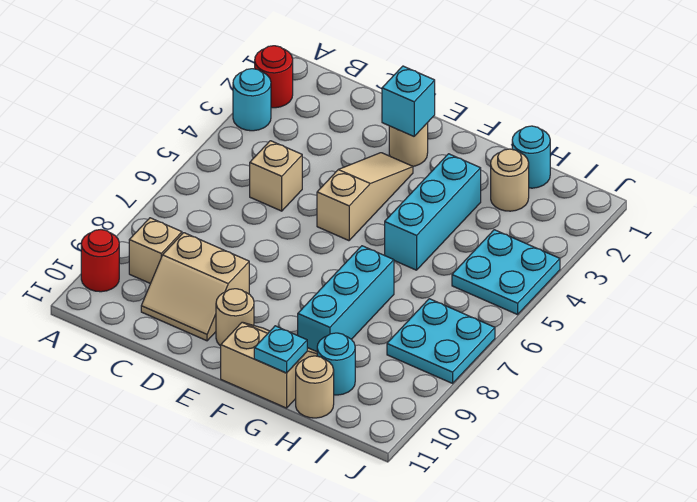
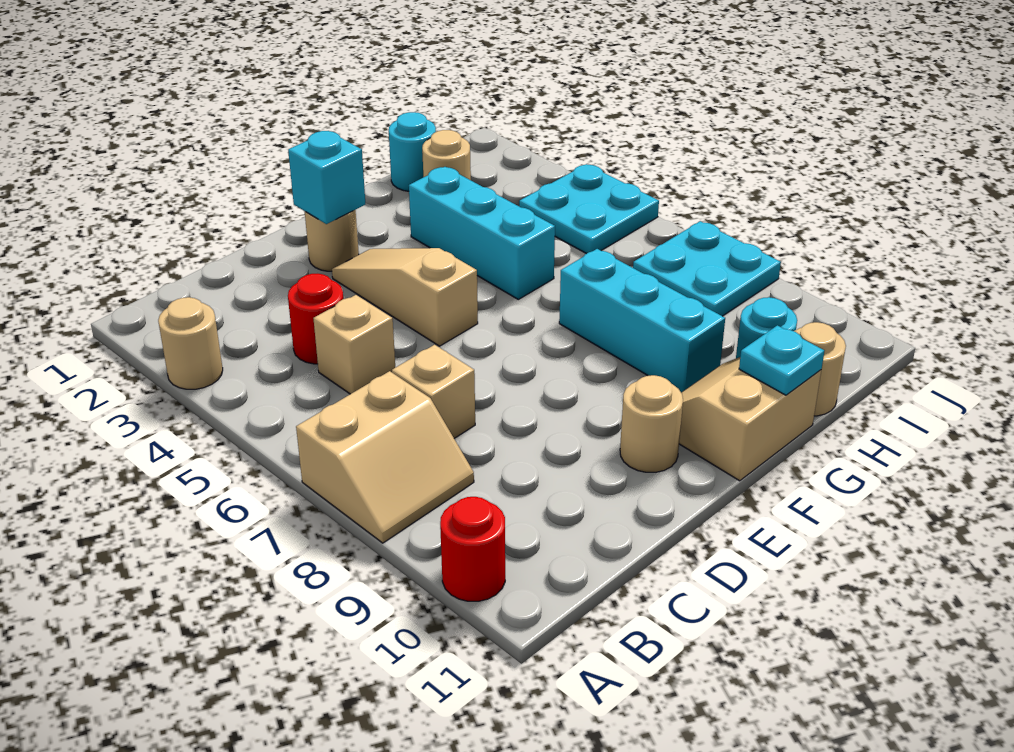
red round brick A2 level 1 -> red round brick C4 level 1
cyan round brick A3 level 1 -> tan round brick A3 level 1
tan brick B9 level 1 -> tan brick C7 level 1
tan slope C9:D10 level 1 top 9 -> tan slope A7:B8 level 1 top 7

